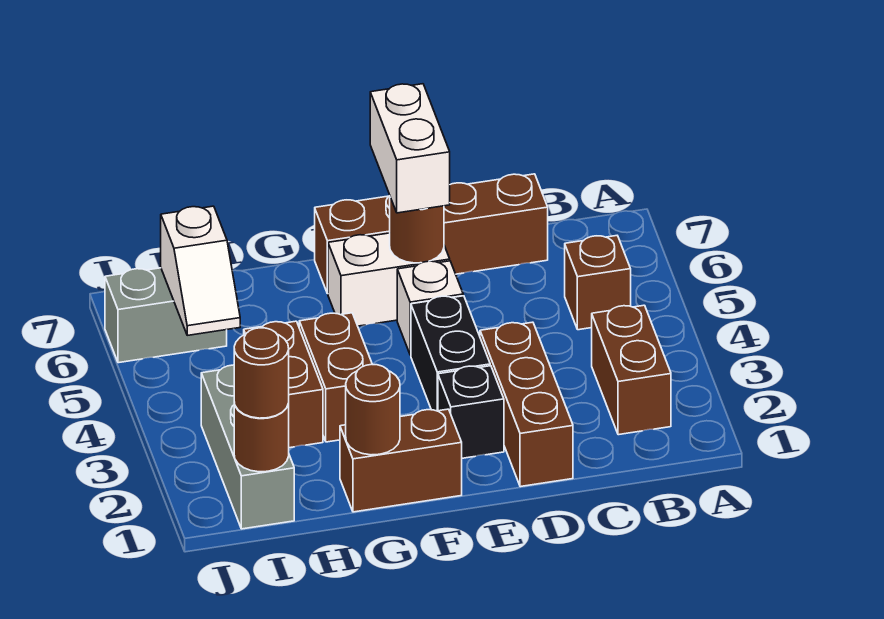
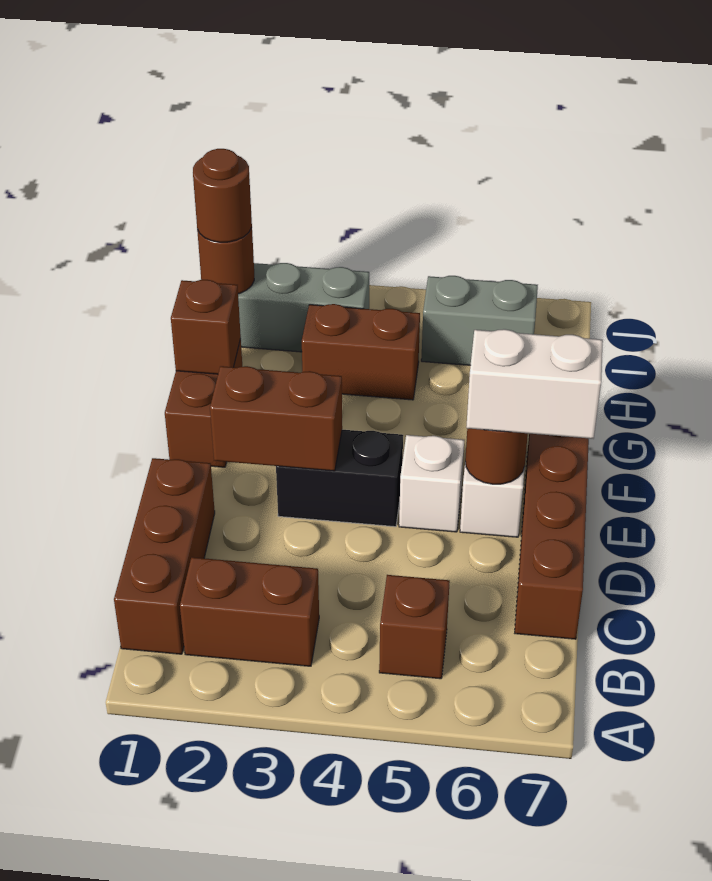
brown brick D1:D3 level 1 -> brown brick B1:D1 level 1
black brick E2 level 1 -> none
brown round brick G1 level 2 -> brown brick G1 level 2
brown brick G3:G4 level 1 -> brown brick E2:E3 level 2
white slope I5:I6 level 2 top 6 -> none
grey brick I6:J6 level 1 -> grey brick I5:I6 level 1

